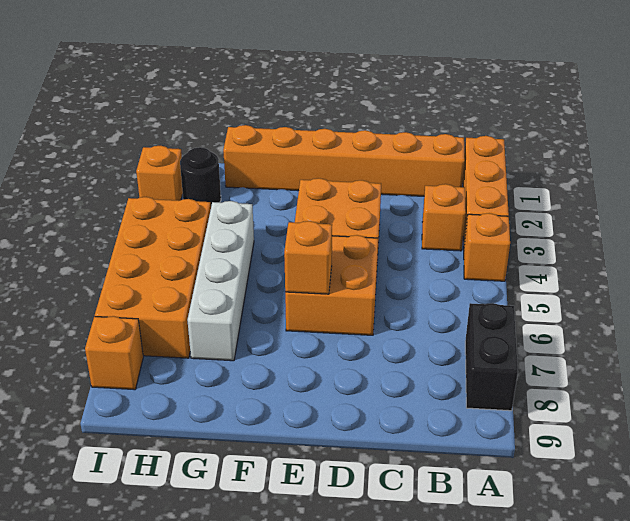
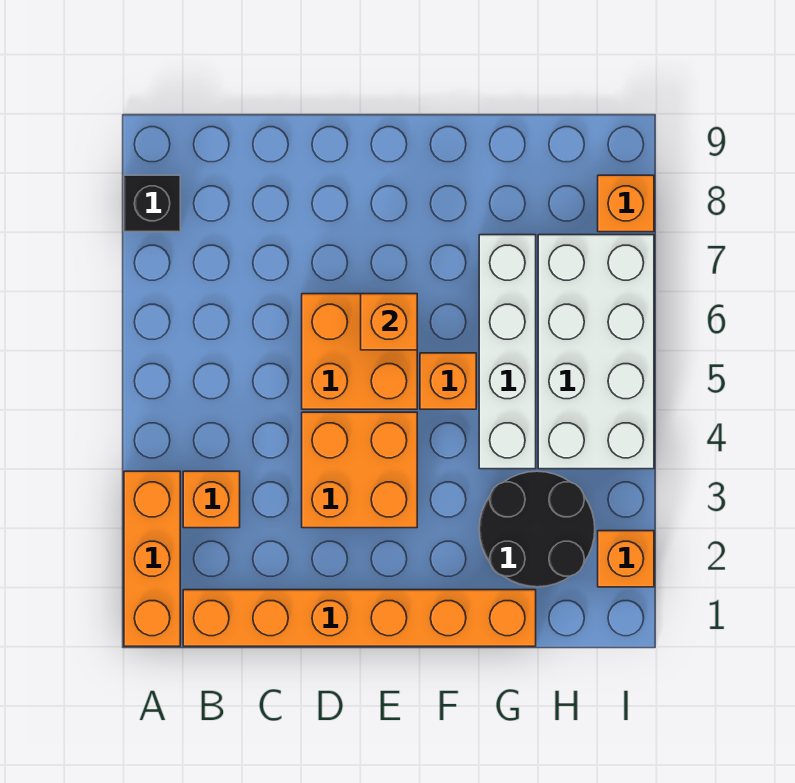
orange brick A4 level 1 -> orange brick F5 level 1
black brick A7:A8 level 1 -> black brick A8 level 1
black round brick H2 level 1 -> black round brick G2:H3 level 1
orange brick H4:I7 level 1 -> white brick H4:I7 level 1

